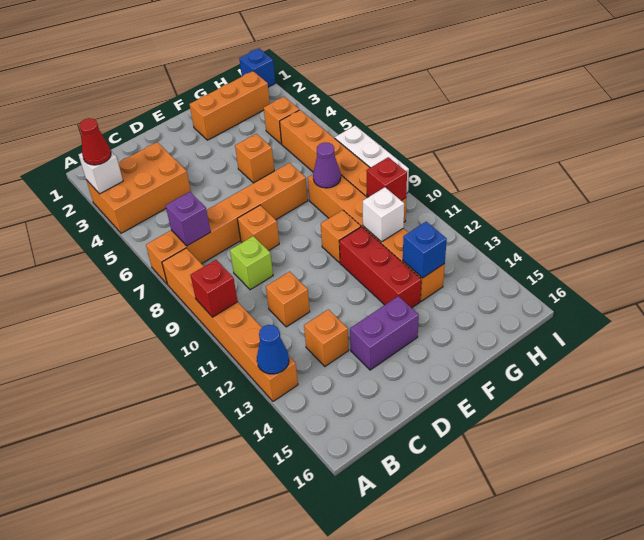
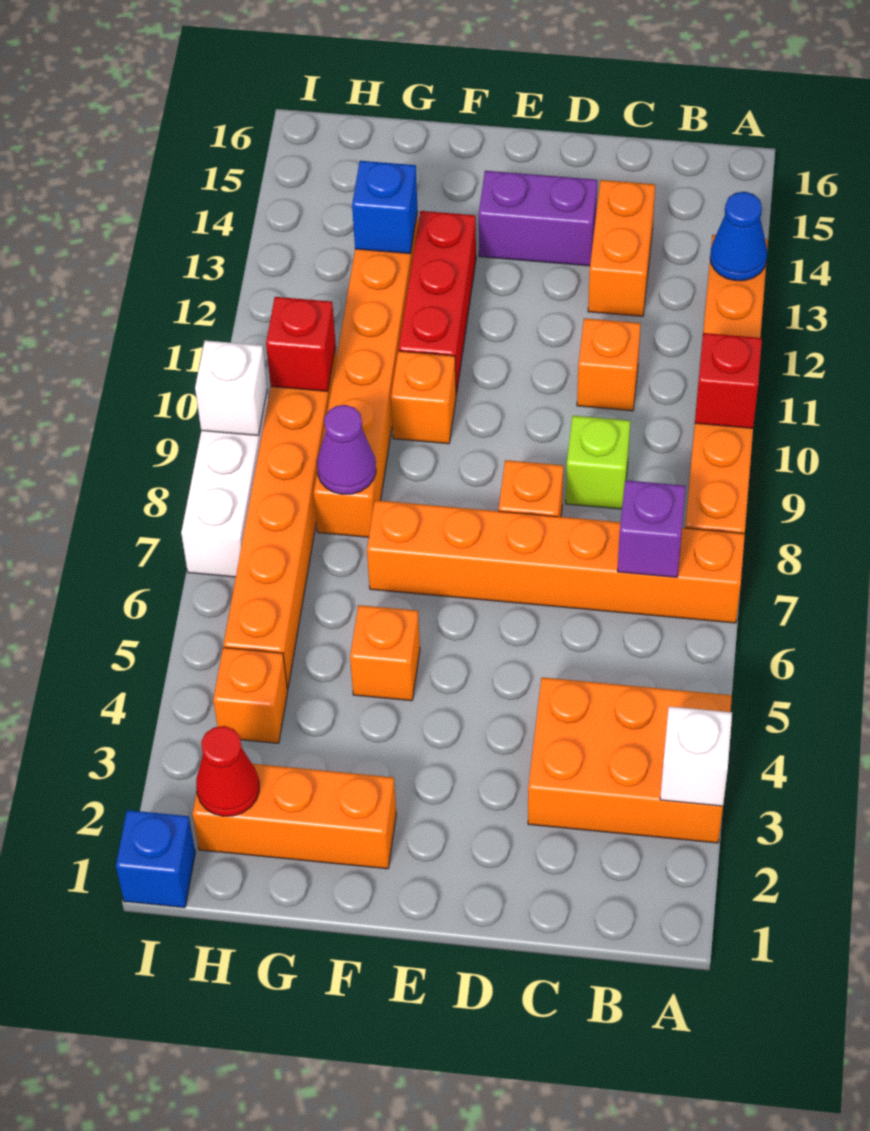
red cone A3 level 3 -> red cone H2 level 2
orange brick C13 level 1 -> orange brick C13:C14 level 1
white brick G11 level 2 -> white brick I9 level 2

